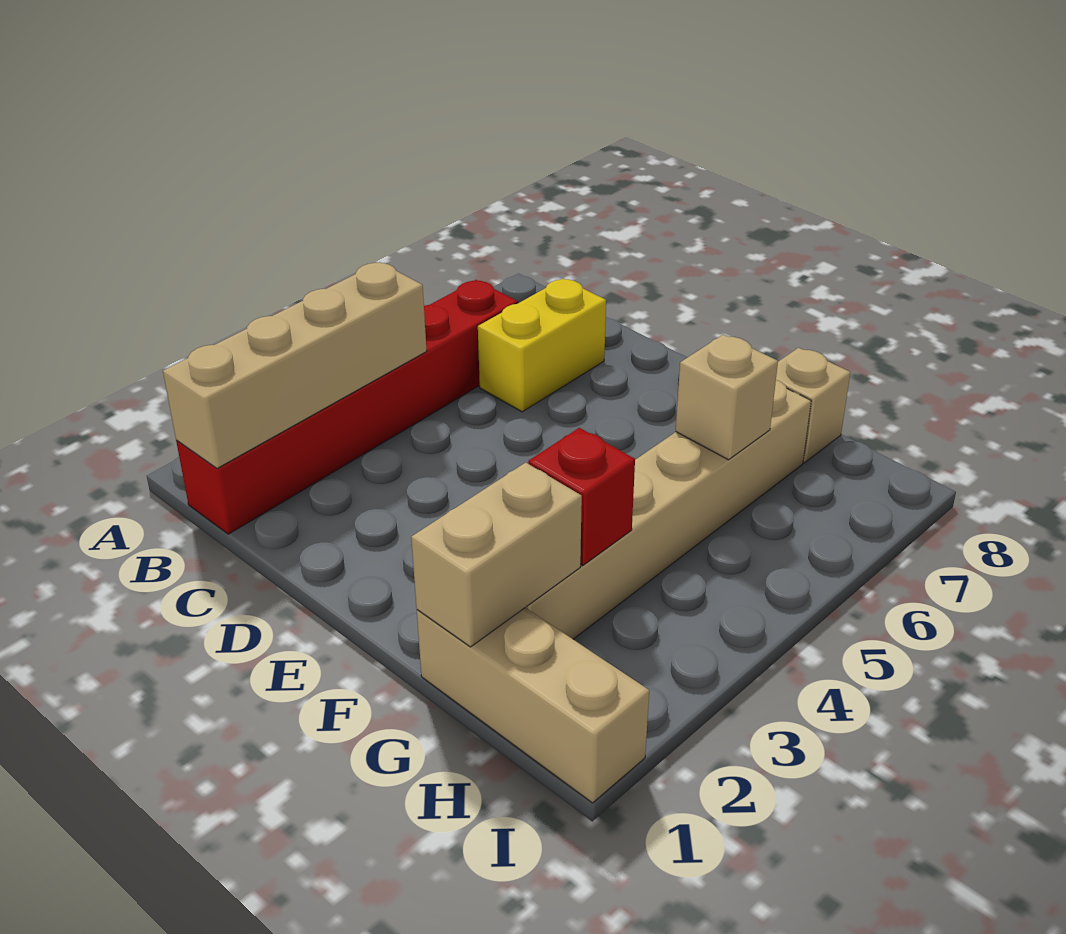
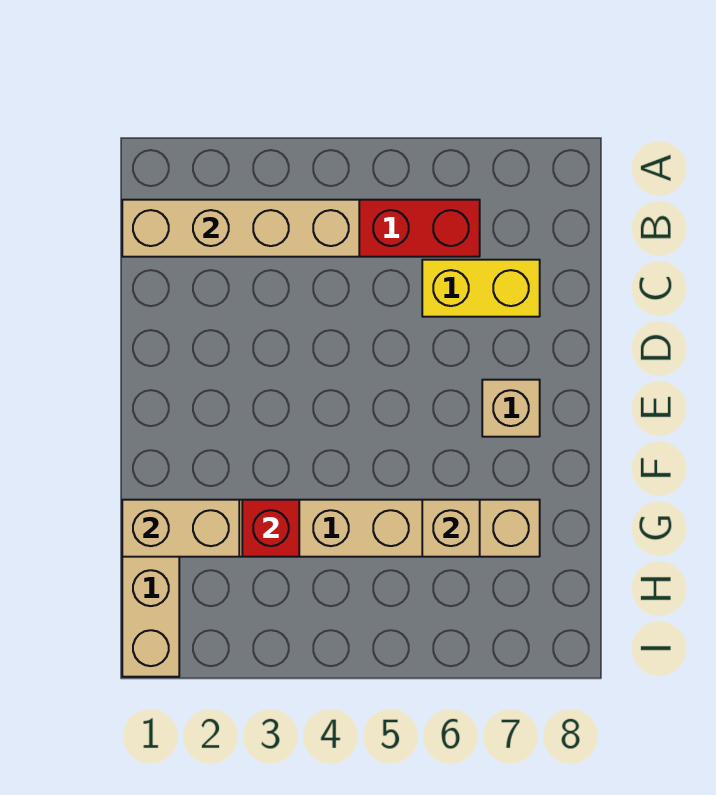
tan brick G8 level 1 -> tan brick E7 level 1

